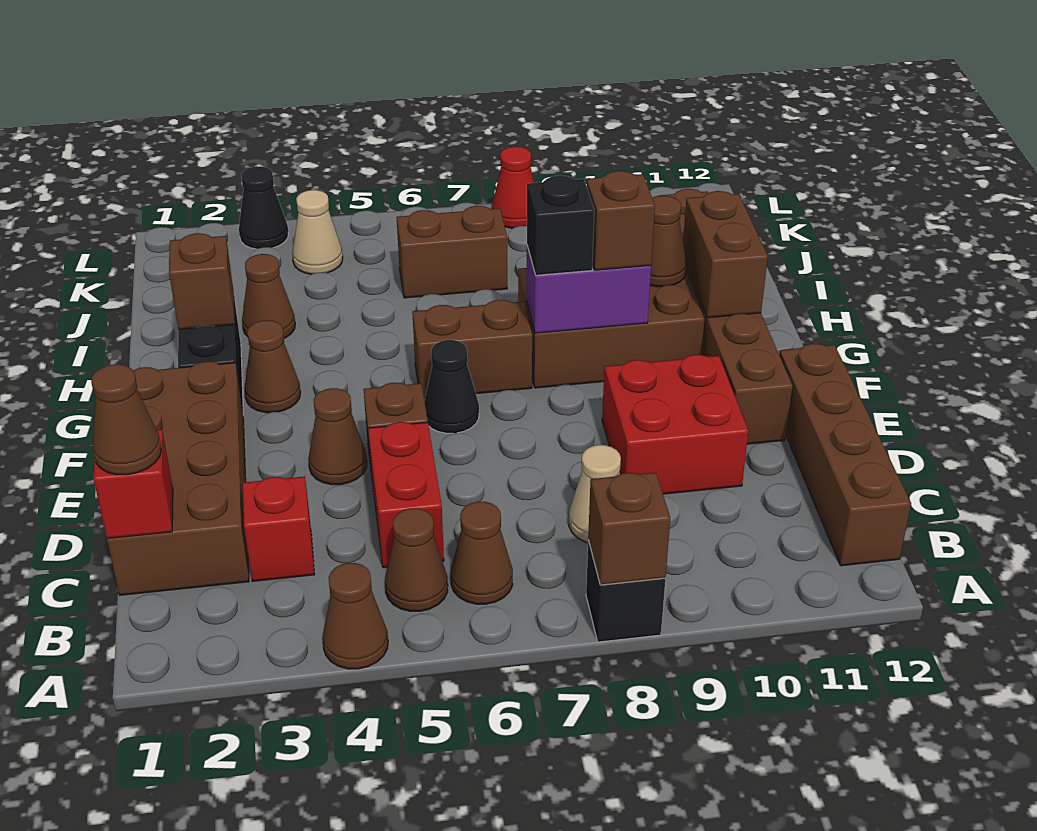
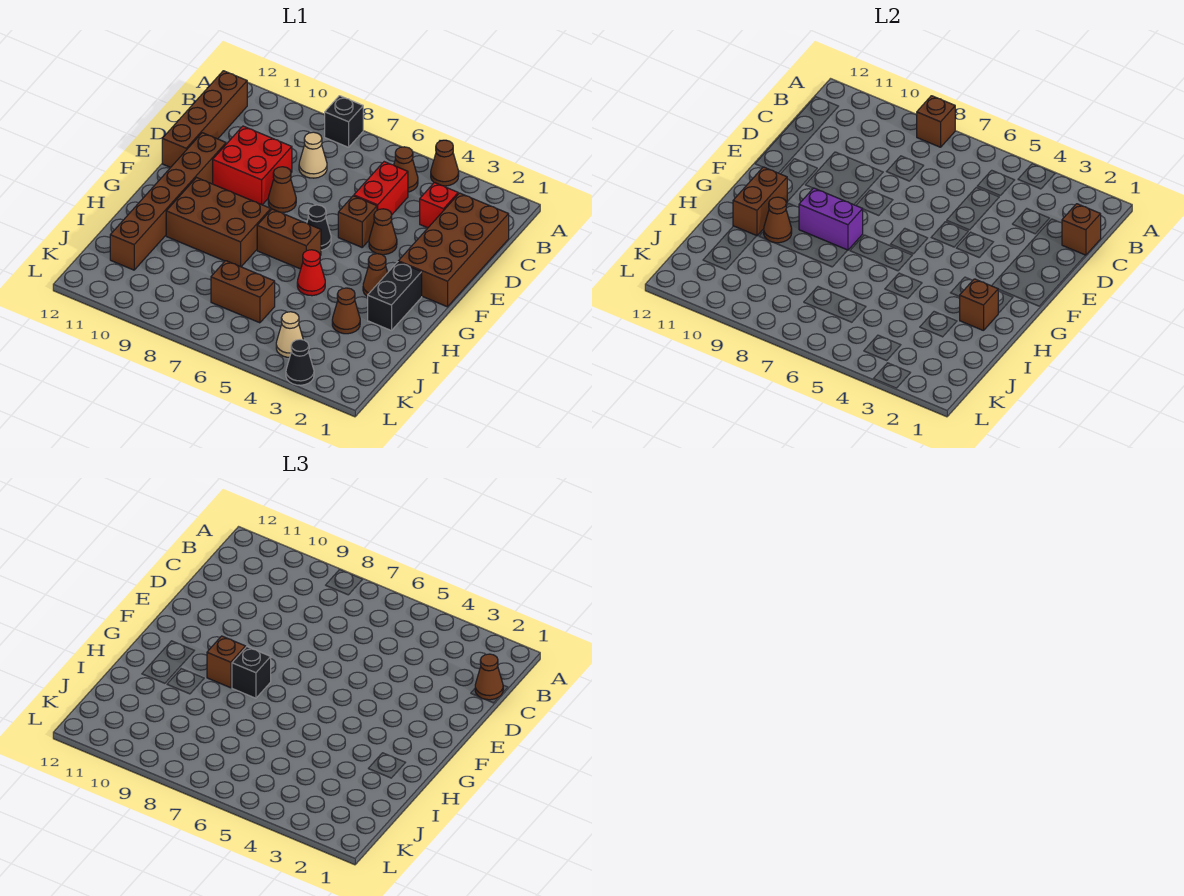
brown cone B6 level 1 -> brown cone E8 level 1
red brick C1 level 2 -> brown brick C1 level 2
red cone L8 level 1 -> red cone H5 level 1

